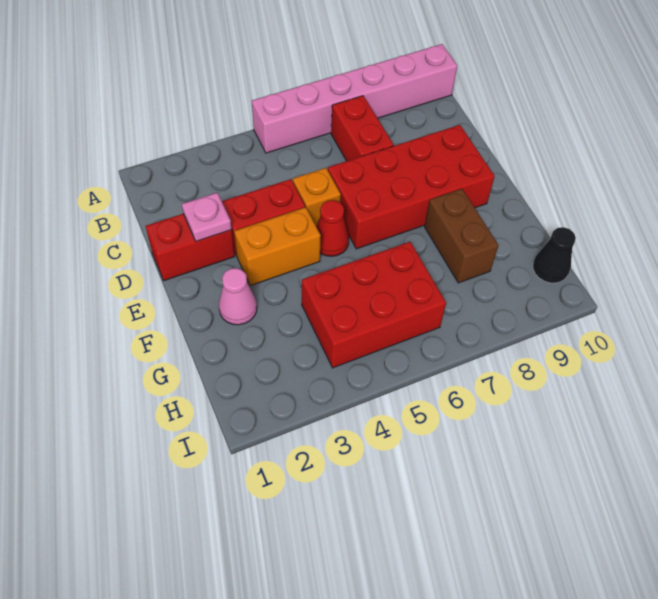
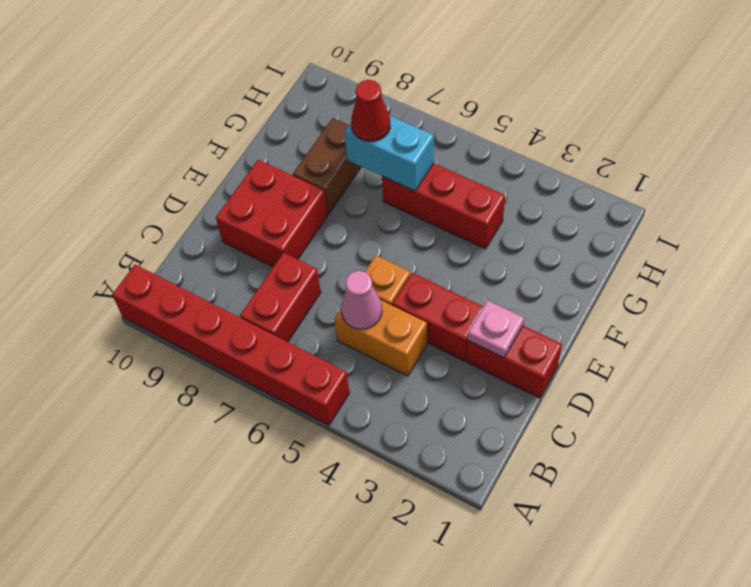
pink brick A5:A10 level 1 -> red brick A5:A10 level 1
red brick D6:E9 level 1 -> red brick D8:E9 level 1
orange brick E3:E4 level 1 -> orange brick C4:C5 level 1
red cone E5 level 1 -> red cone G7 level 3
pink cone F2 level 1 -> pink cone C5 level 2
red brick G4:H6 level 1 -> red brick G4:G6 level 1
none -> cyan brick G6:G7 level 2
black cone H10 level 1 -> none

